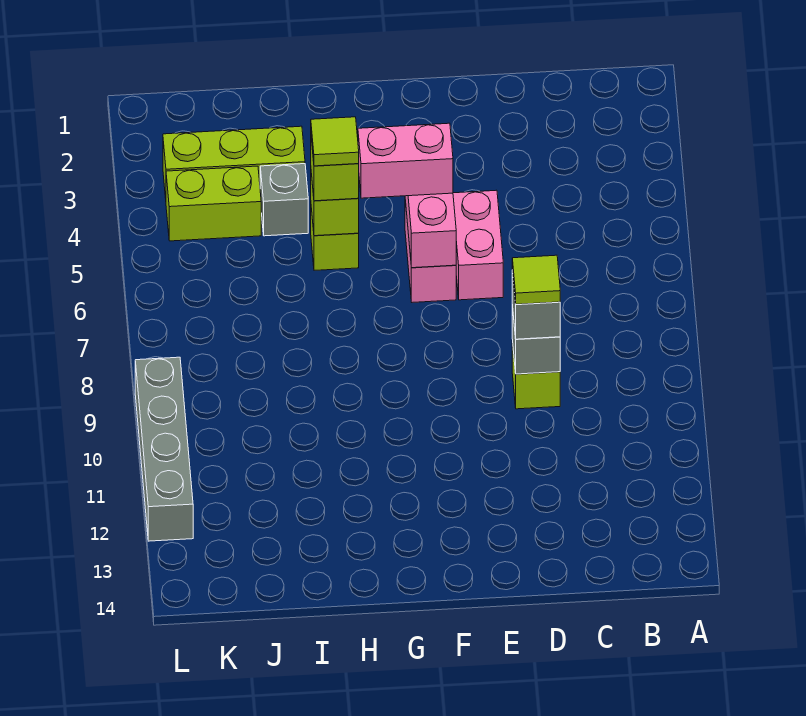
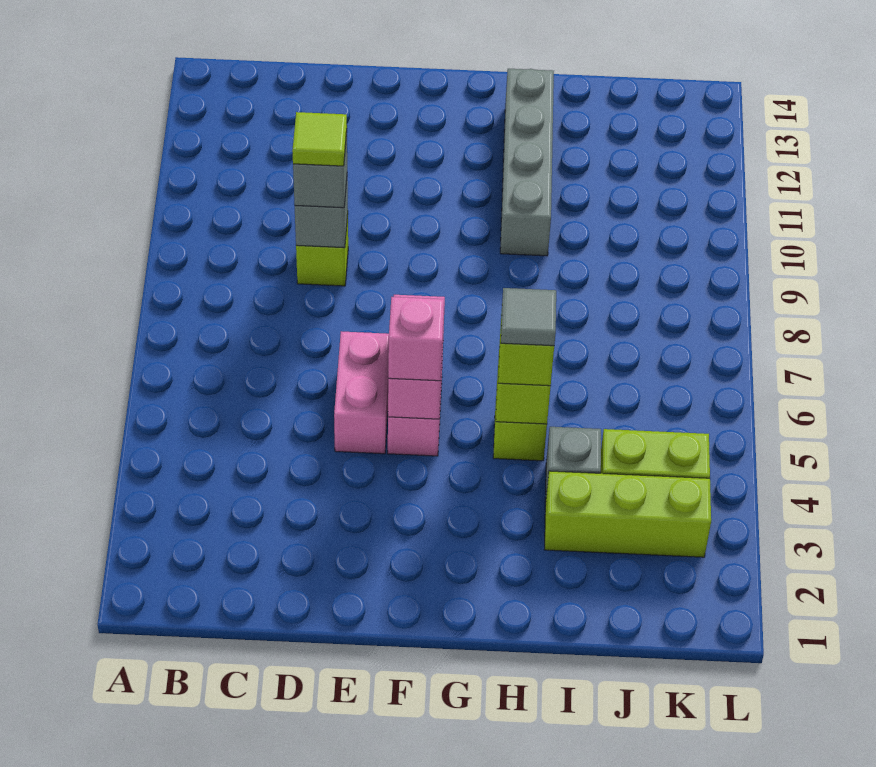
pink brick F5:G5 level 3 -> pink brick F5 level 3
lime tile H5 level 4 -> grey tile H5 level 4
grey brick L9:L12 level 1 -> grey brick H10:H13 level 1

